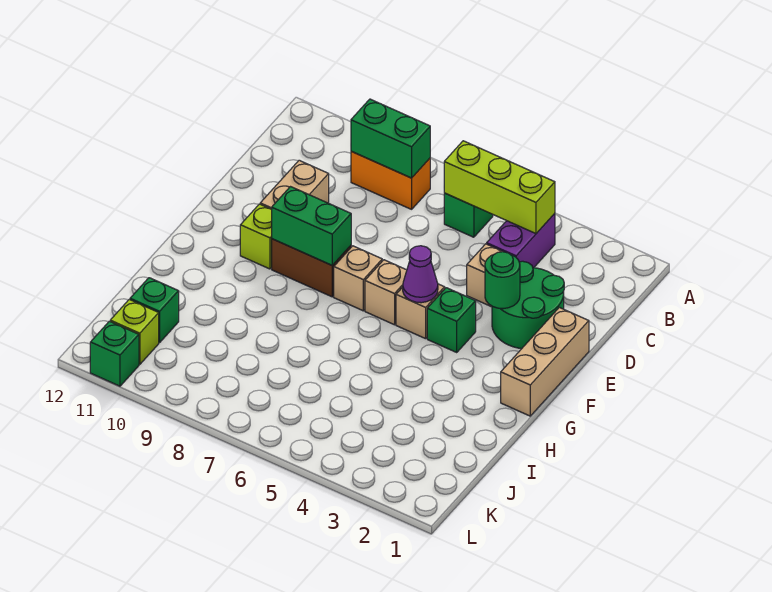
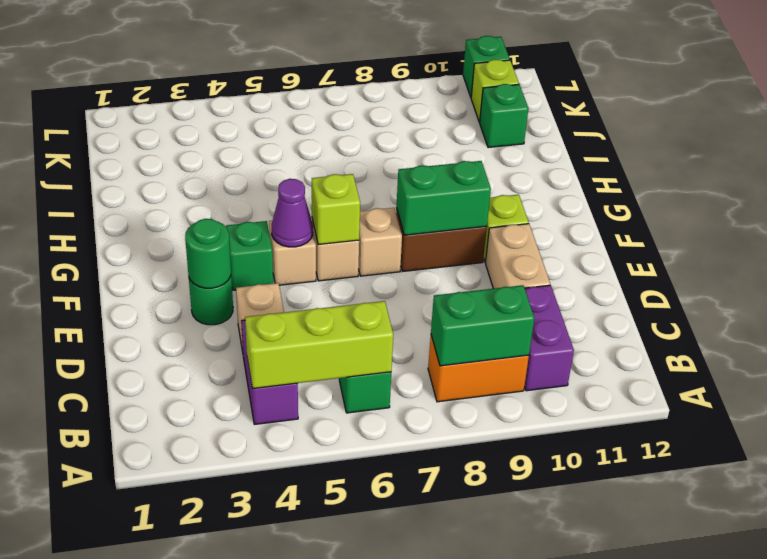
none -> purple brick B10:C10 level 1
green round brick D2:E3 level 1 -> green round brick E3 level 1
tan brick E1:G1 level 1 -> none
none -> lime brick F6 level 2

